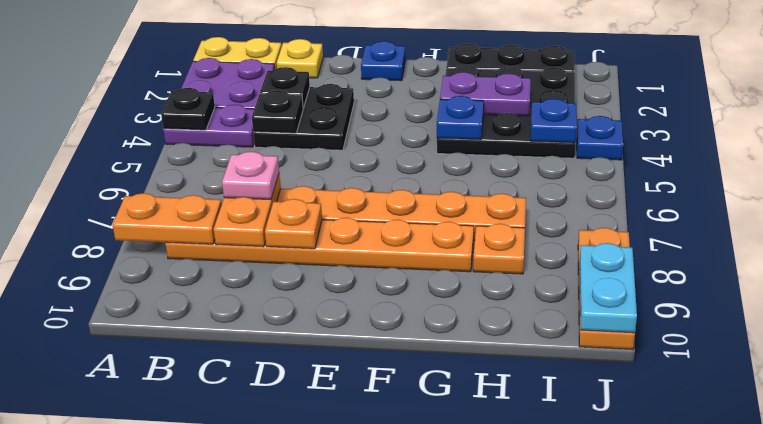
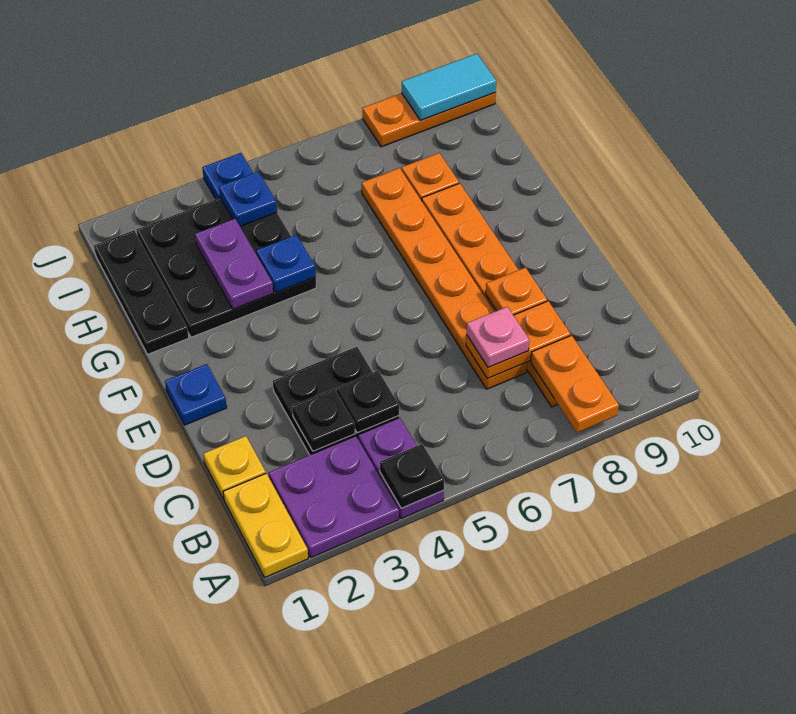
cyan plate J9:J10 level 2 -> cyan tile J9:J10 level 2

